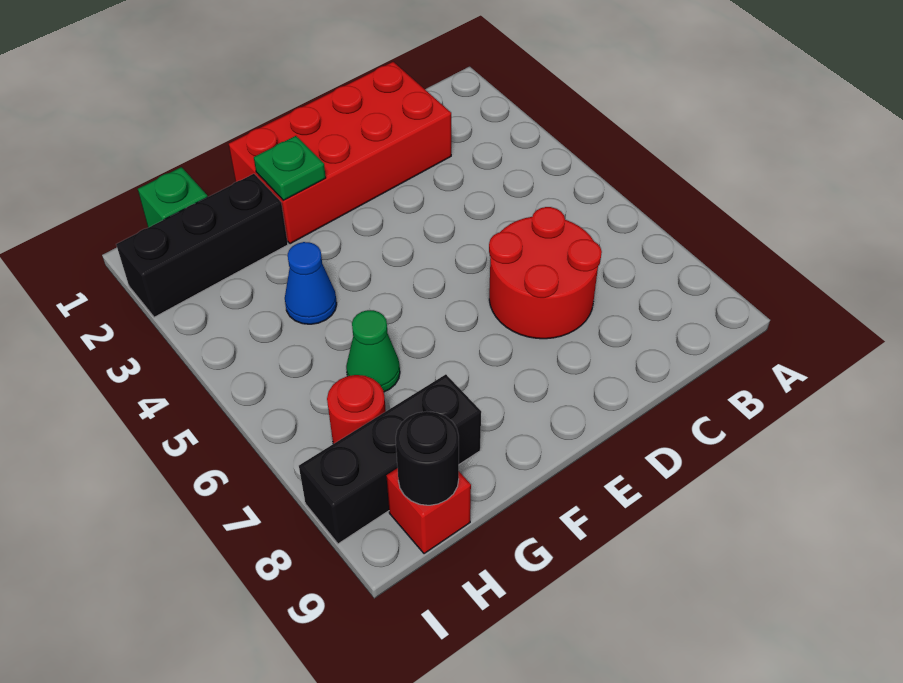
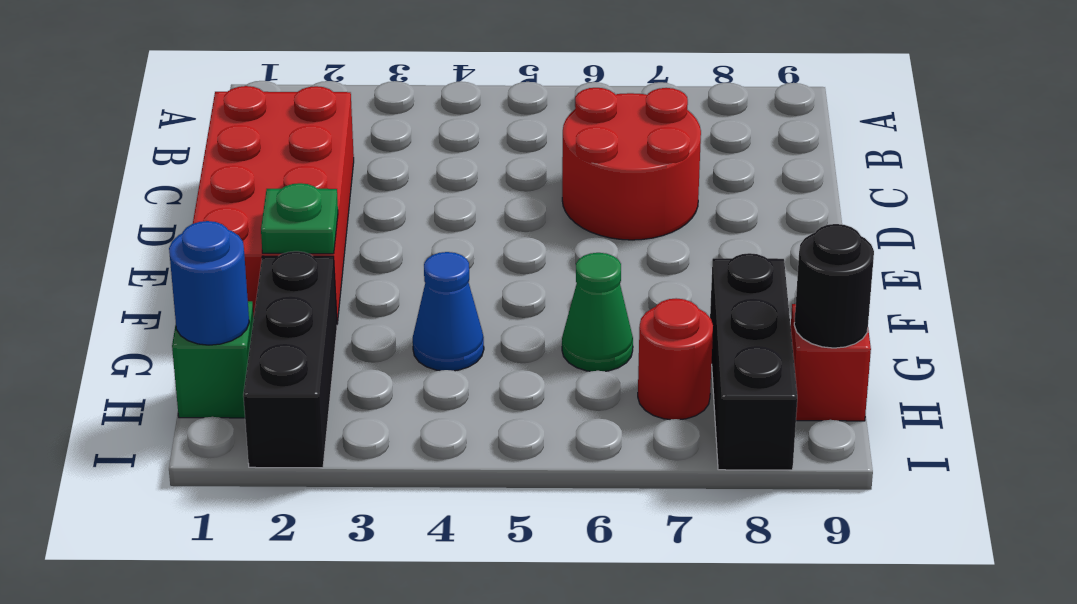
none -> blue round brick H1 level 2

